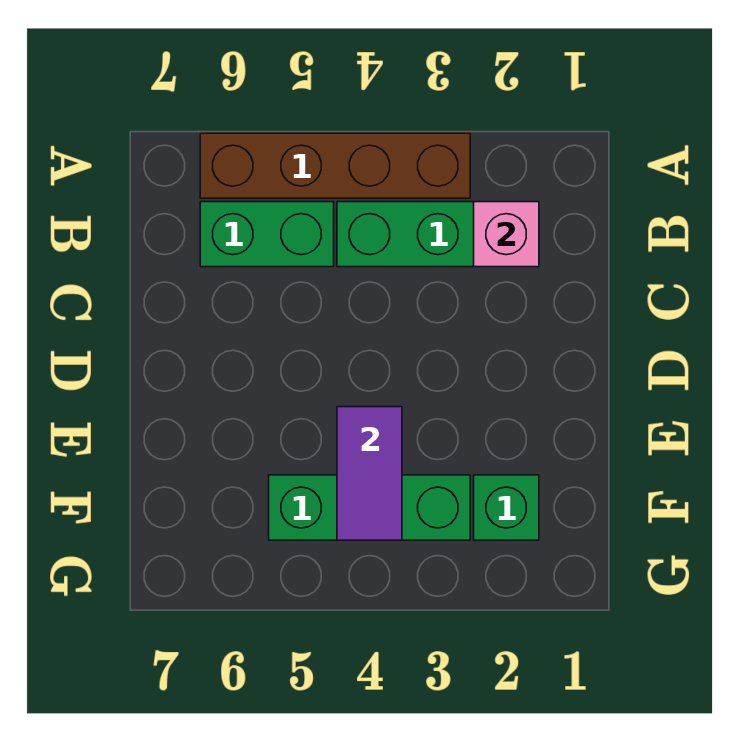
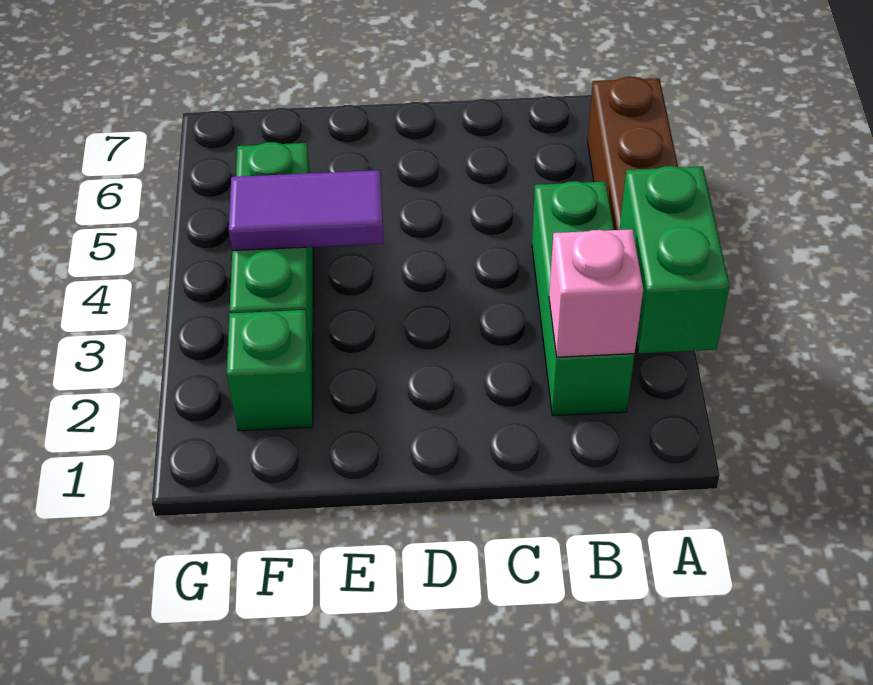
green brick B5:B6 level 1 -> green brick A2:A3 level 2

